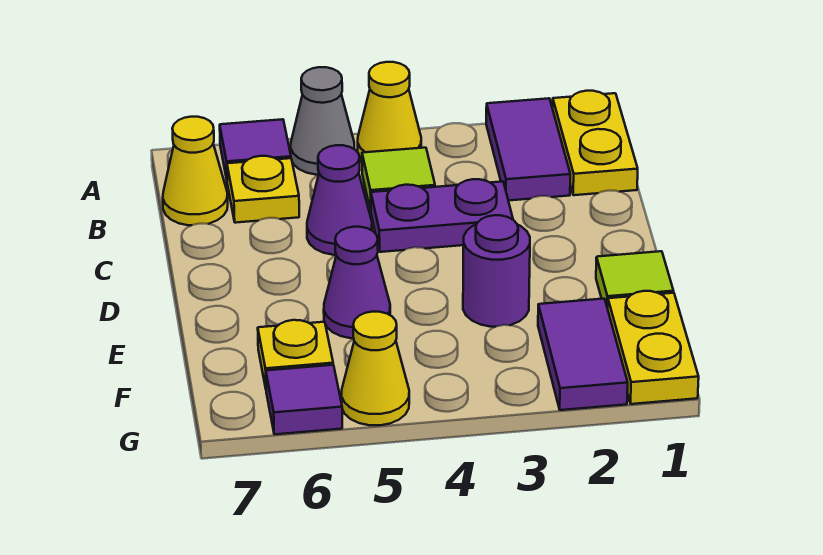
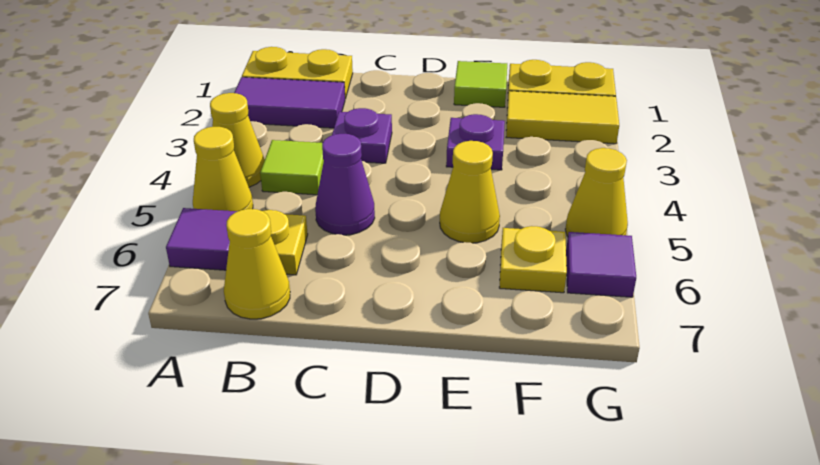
grey cone A5 level 1 -> yellow cone A5 level 1
purple plate C3:C4 level 1 -> purple plate C3 level 1
purple round brick E3 level 1 -> purple plate E3 level 1
purple cone E5 level 1 -> yellow cone E5 level 1
purple tile F2:G2 level 1 -> yellow tile F2:G2 level 1

